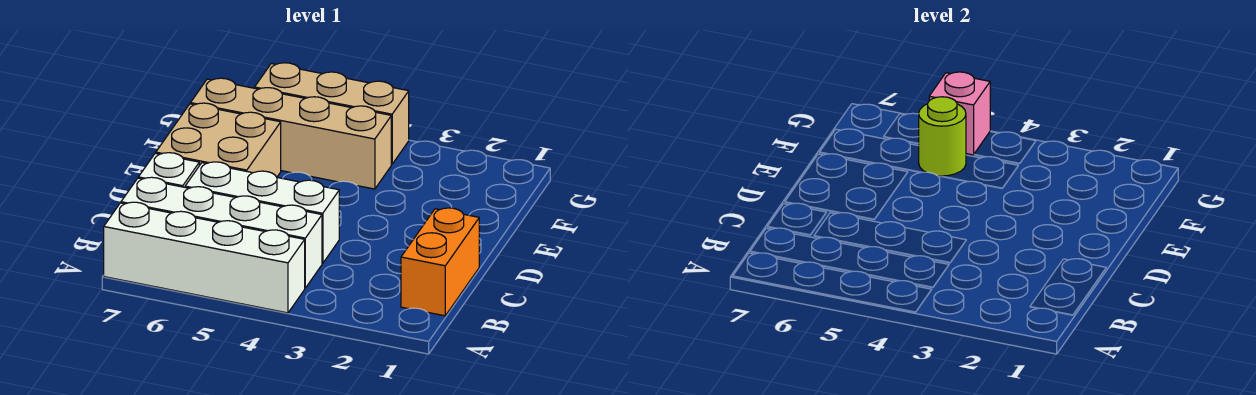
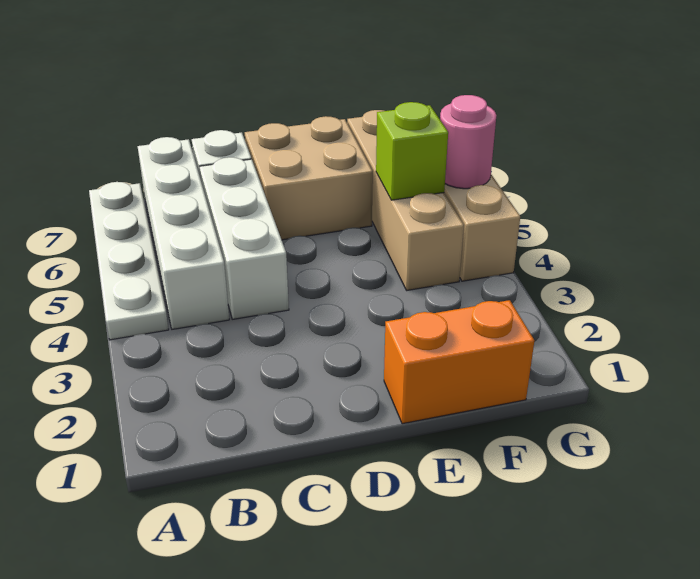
white brick A4:A7 level 1 -> white plate A4:A7 level 1
orange brick B1:C1 level 1 -> orange brick E1:F1 level 1
lime round brick F5 level 2 -> lime brick F5 level 2
pink brick G5 level 2 -> pink round brick G5 level 2

